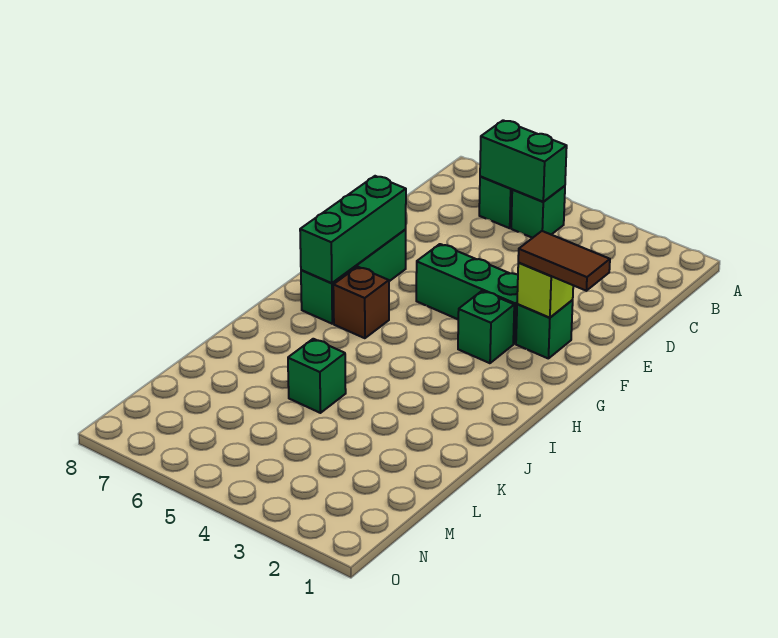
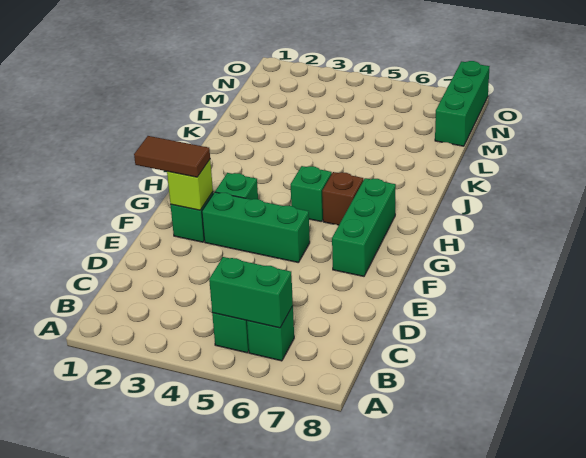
green brick F7:H7 level 2 -> green brick M8:O8 level 1
green brick K5 level 1 -> green brick H5 level 1

